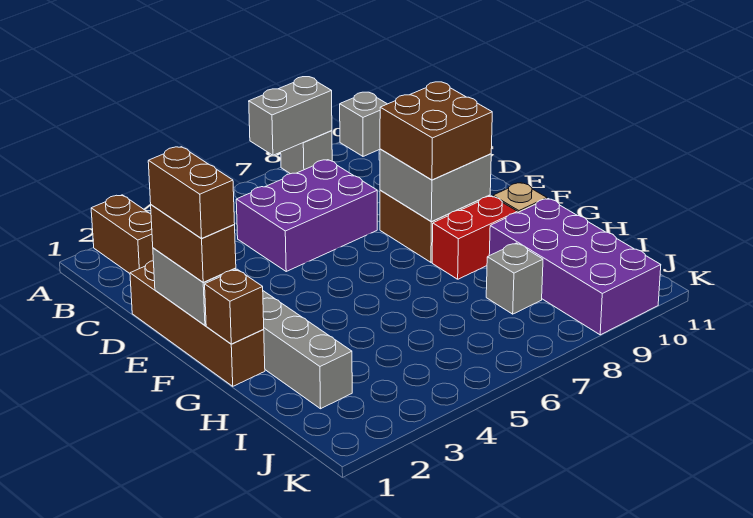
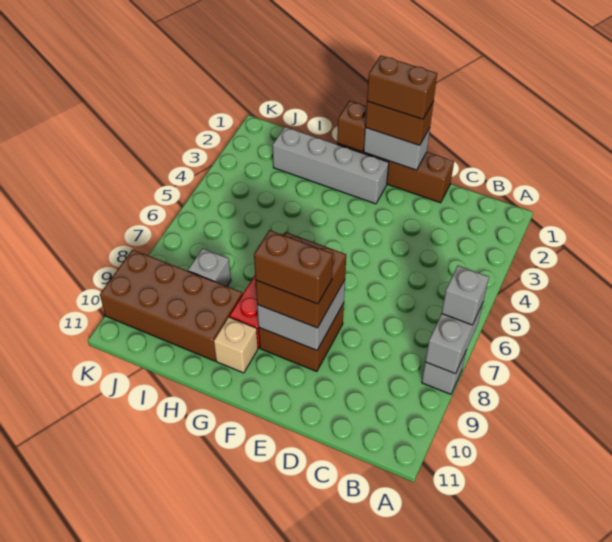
brown brick A2:B2 level 1 -> brown brick E9:F9 level 4
grey brick A10 level 1 -> grey brick A7 level 3
purple brick C5:D7 level 1 -> none
purple brick H9:K10 level 1 -> brown brick H9:K10 level 1

